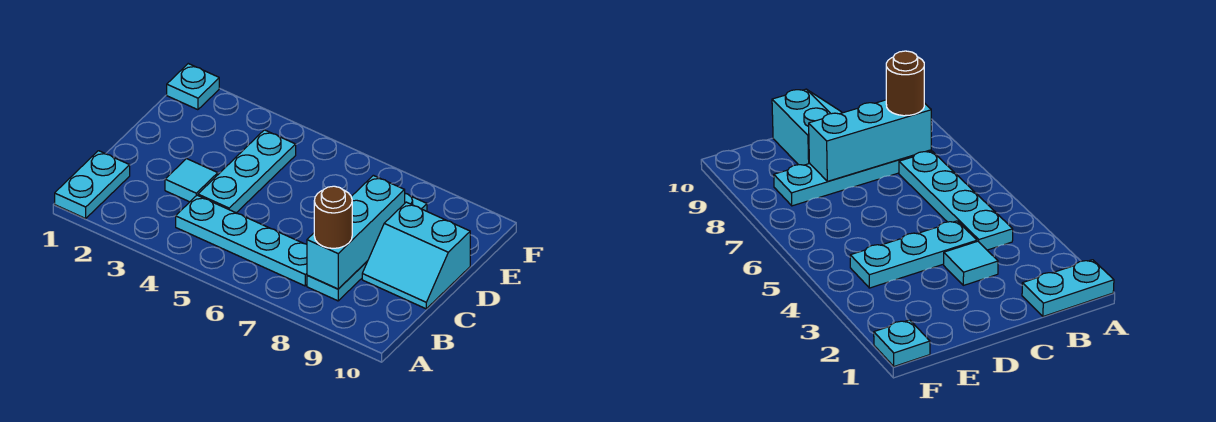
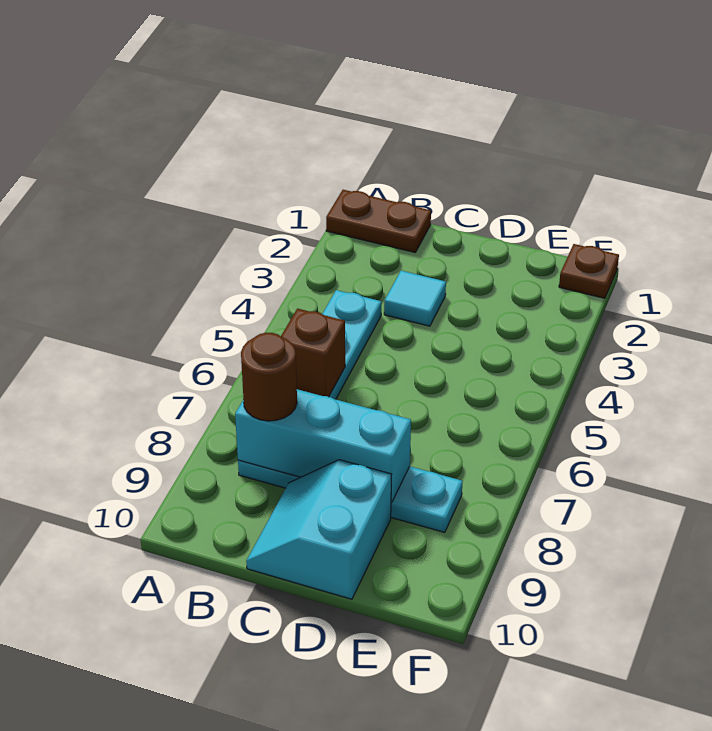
cyan plate A1:B1 level 1 -> brown plate A1:B1 level 1
none -> brown brick B6 level 2
cyan plate C4:E4 level 1 -> none
cyan plate F1 level 1 -> brown plate F1 level 1

